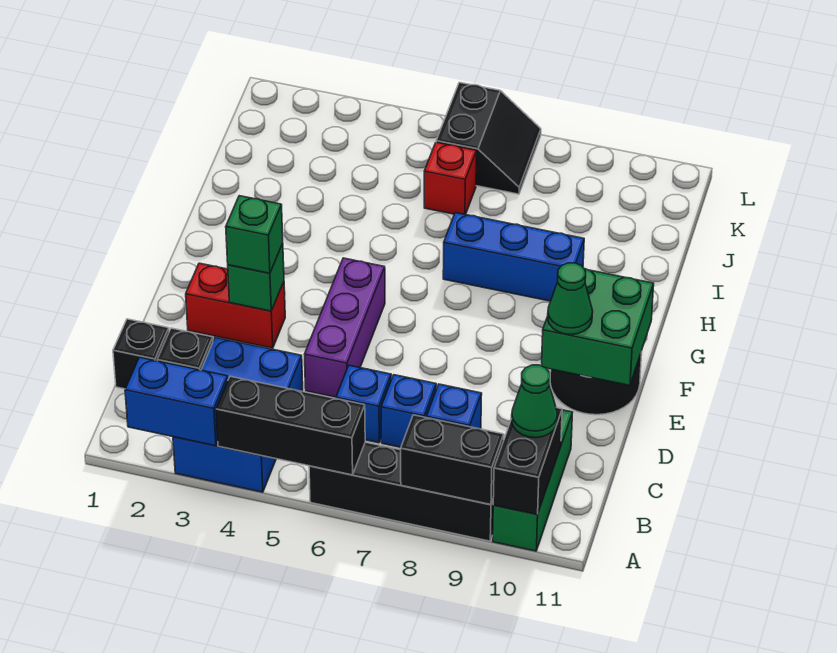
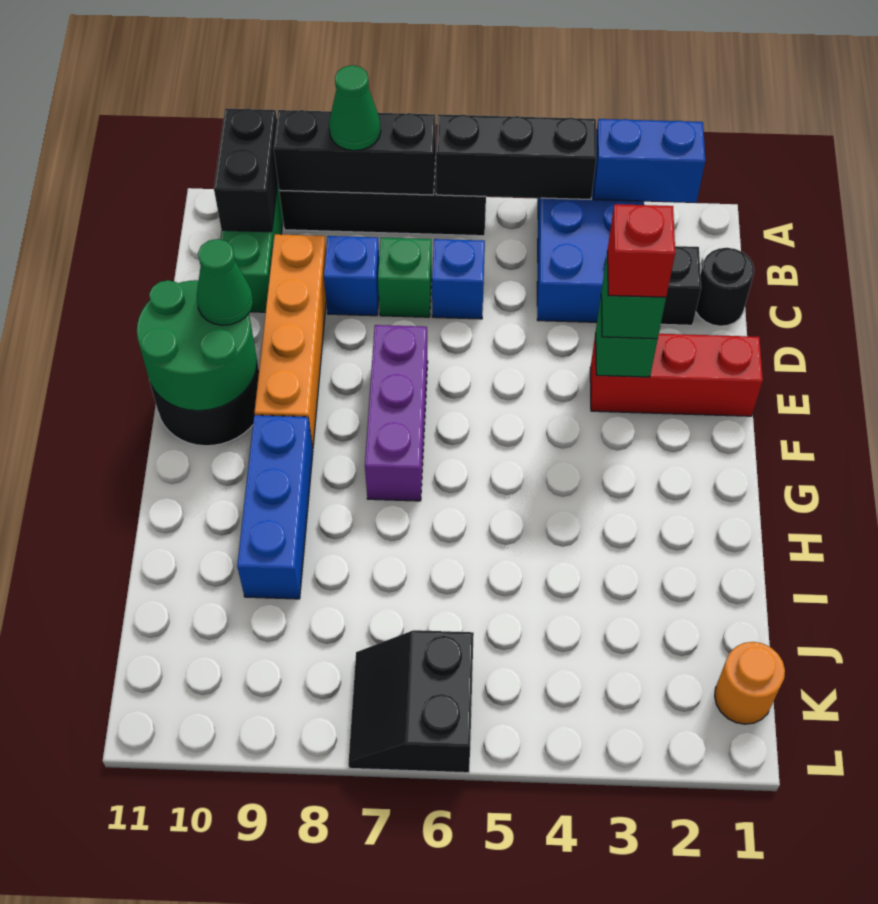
black brick A8:A9 level 2 -> black brick A7:A9 level 2
green cone B10 level 3 -> green cone A8 level 3
black brick C1 level 1 -> black round brick C1 level 1
blue brick C7 level 1 -> green brick C7 level 1
none -> orange brick C9:F9 level 1
purple brick D5:F5 level 1 -> purple brick E7:G7 level 1
red brick E2:E3 level 1 -> red brick E1:E3 level 1
green brick E10:F11 level 2 -> green round brick E10:F11 level 2
blue brick H7:H9 level 1 -> blue brick G9:I9 level 1
red brick J6 level 1 -> red brick E3 level 4
none -> orange round brick K1 level 1

